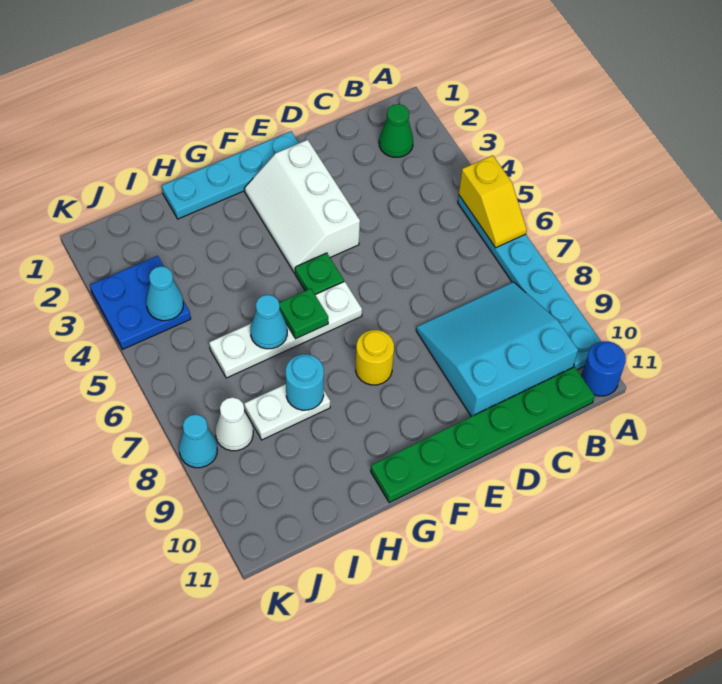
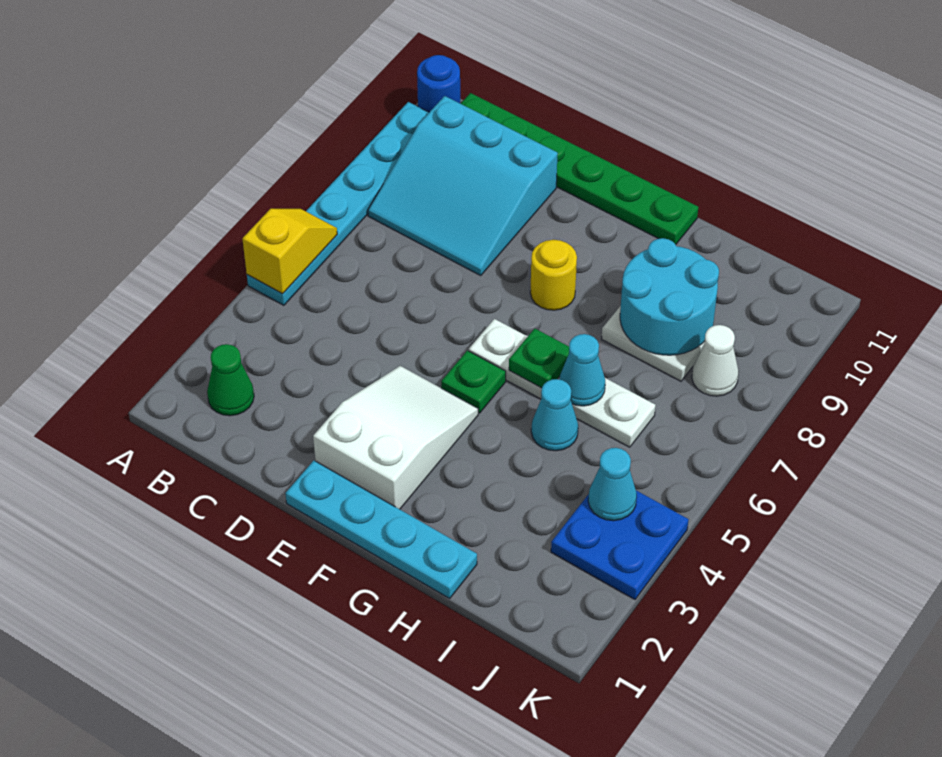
white slope E2:F4 level 1 top E -> white slope E2:F4 level 1 top 2
cyan round brick H8 level 2 -> cyan round brick H8:I9 level 2
cyan cone K8 level 1 -> cyan cone H5 level 1

